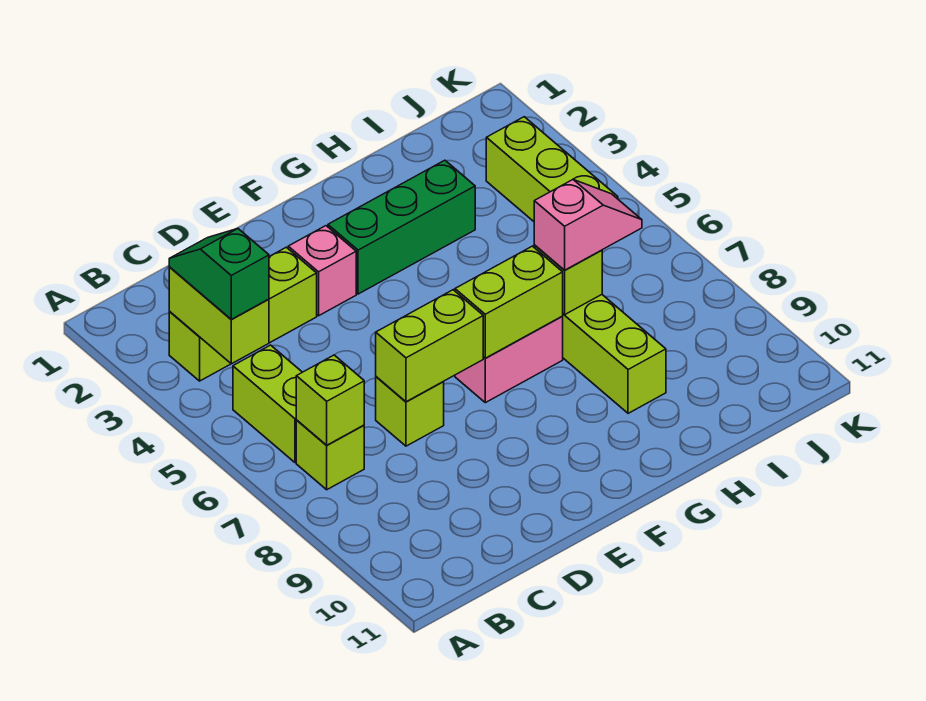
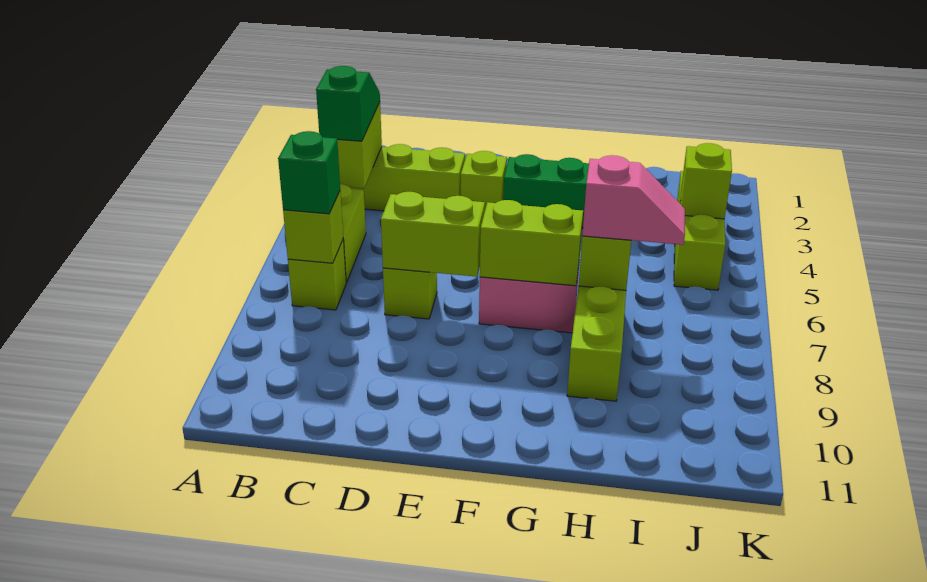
none -> green brick B7 level 3
pink brick E3 level 1 -> lime brick E3 level 1
none -> lime brick J4 level 2

